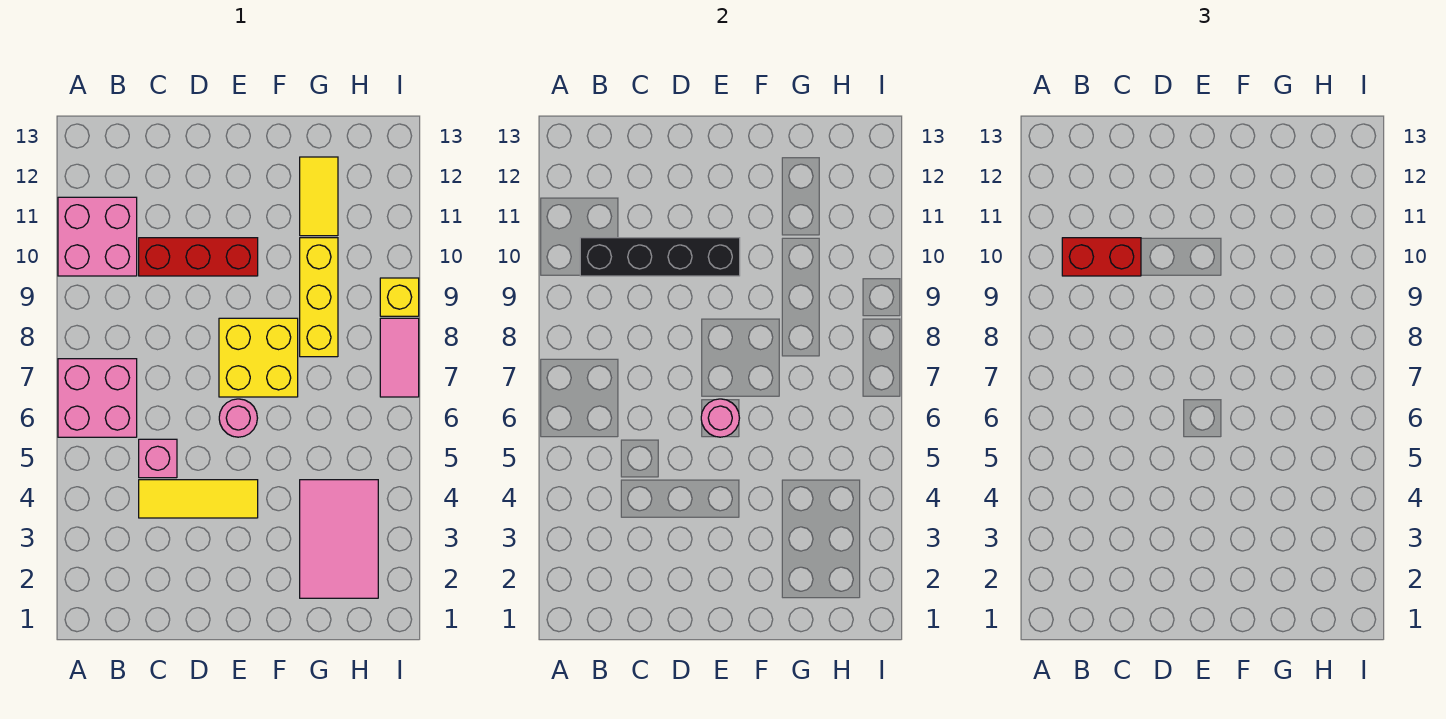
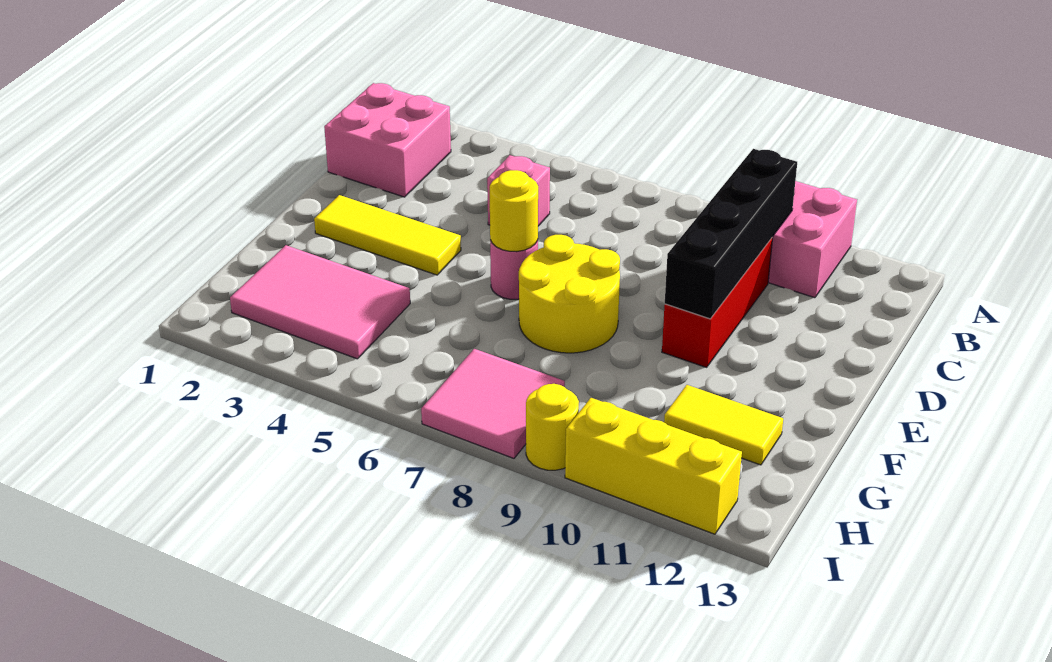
pink brick A6:B7 level 1 -> pink brick B1:C2 level 1
red brick B10:C10 level 3 -> none
yellow tile C4:E4 level 1 -> yellow tile E2:E4 level 1
pink round brick E6 level 2 -> yellow round brick E6 level 2
yellow brick E7:F8 level 1 -> yellow round brick E7:F8 level 1
yellow brick G8:G10 level 1 -> yellow brick I10:I12 level 1
pink tile I7:I8 level 1 -> pink tile H7:I8 level 1
yellow brick I9 level 1 -> yellow round brick I9 level 1

